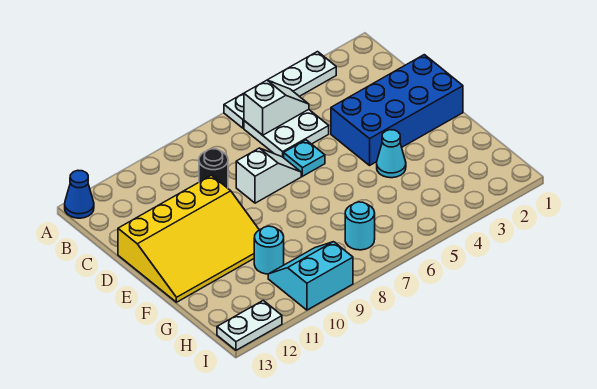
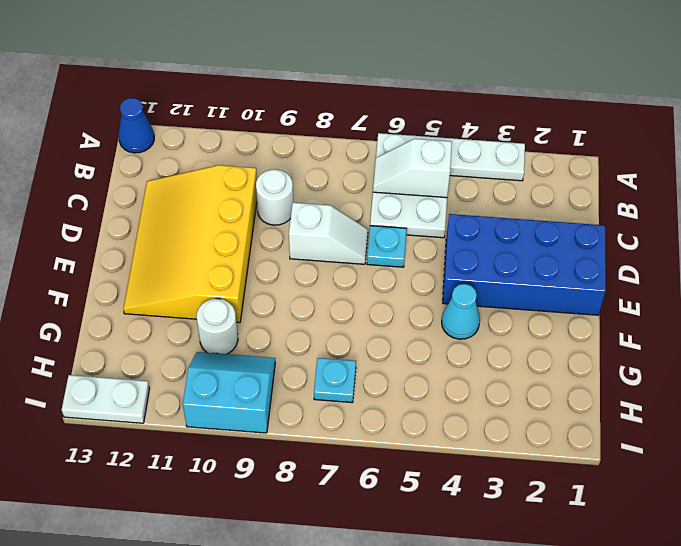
white slope B5:B6 level 2 top 6 -> white slope B5:B6 level 2 top 5
black round brick C9 level 1 -> white round brick C9 level 1
yellow slope D10:F13 level 1 top D -> yellow slope C10:F12 level 1 top 10
cyan round brick G10 level 1 -> white round brick G10 level 1
cyan round brick H7 level 1 -> cyan plate H7 level 1

